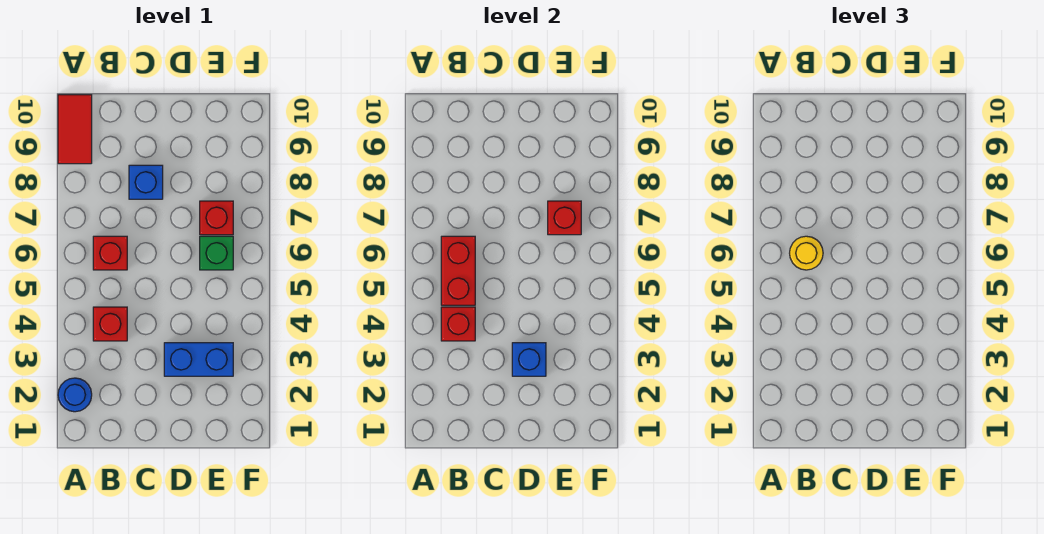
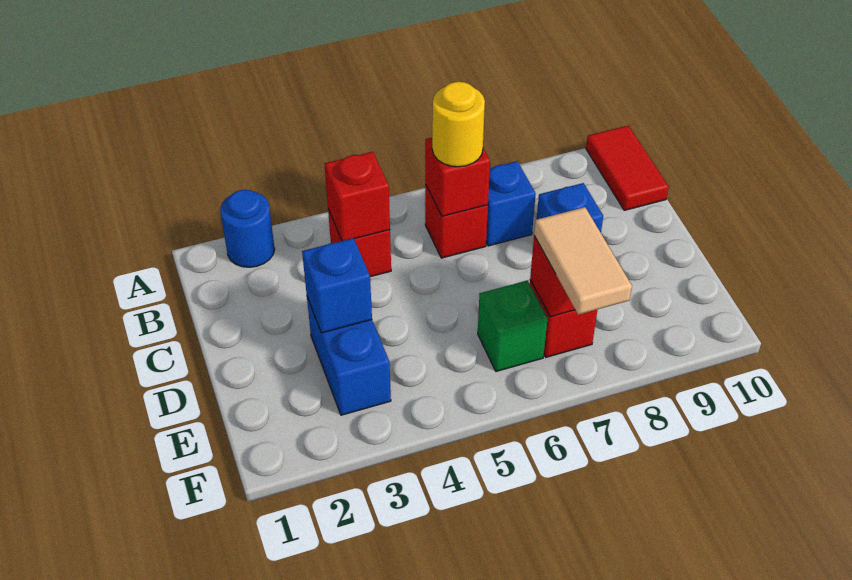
red tile A9:A10 level 1 -> red tile A10:B10 level 1
red brick B5:B6 level 2 -> red brick B6 level 2
none -> blue brick B7 level 1
none -> tan tile E7:F7 level 3

